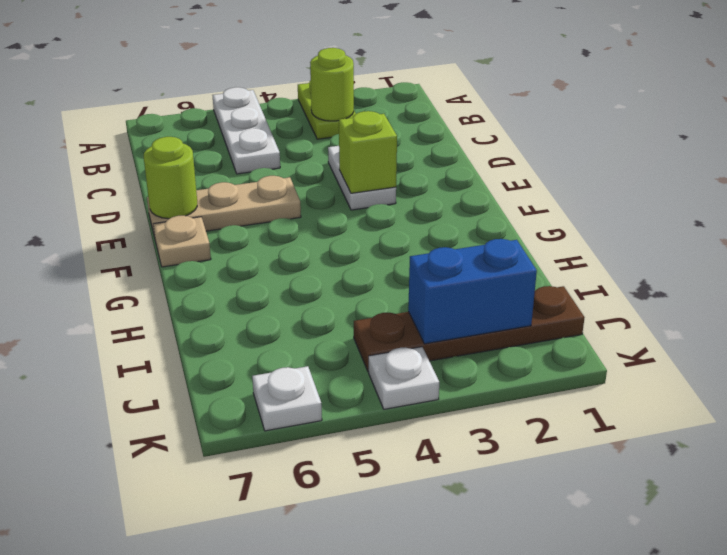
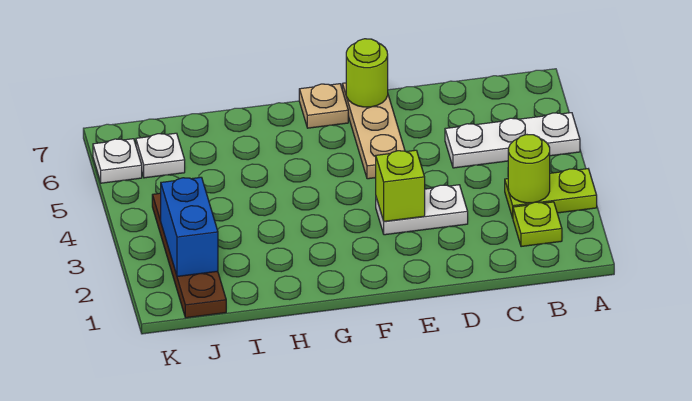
none -> lime plate B2 level 1
white plate K4 level 1 -> white plate J6 level 1

